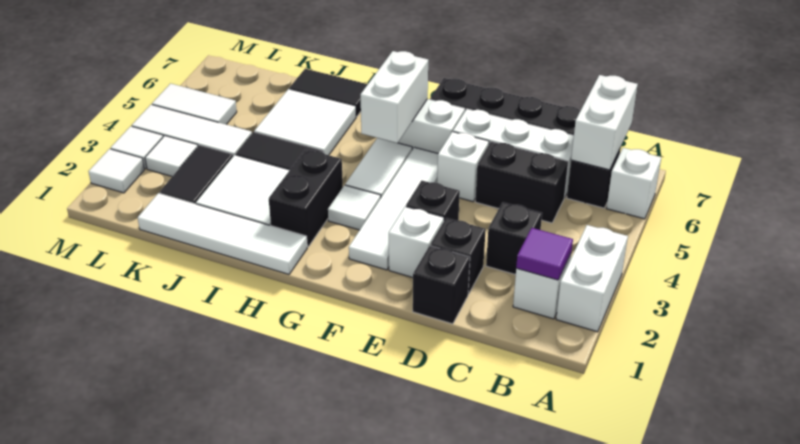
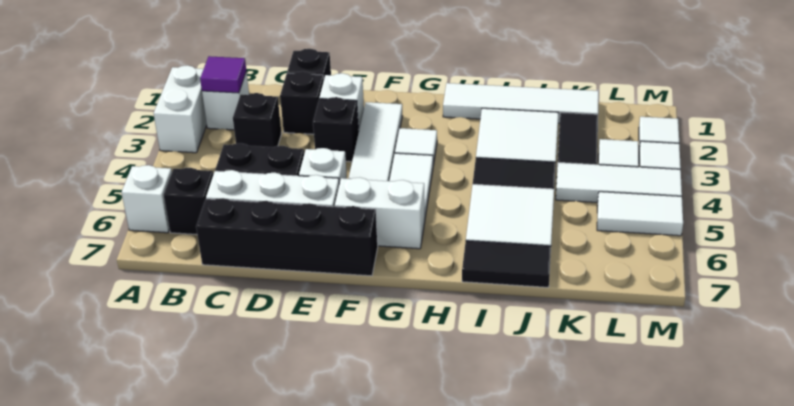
white brick B6:B7 level 2 -> none
white brick G5:G6 level 2 -> none
black brick H2:H3 level 1 -> none

